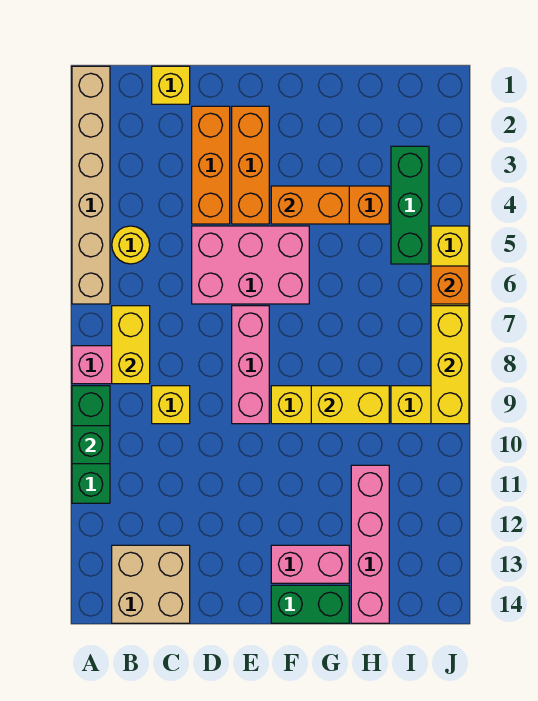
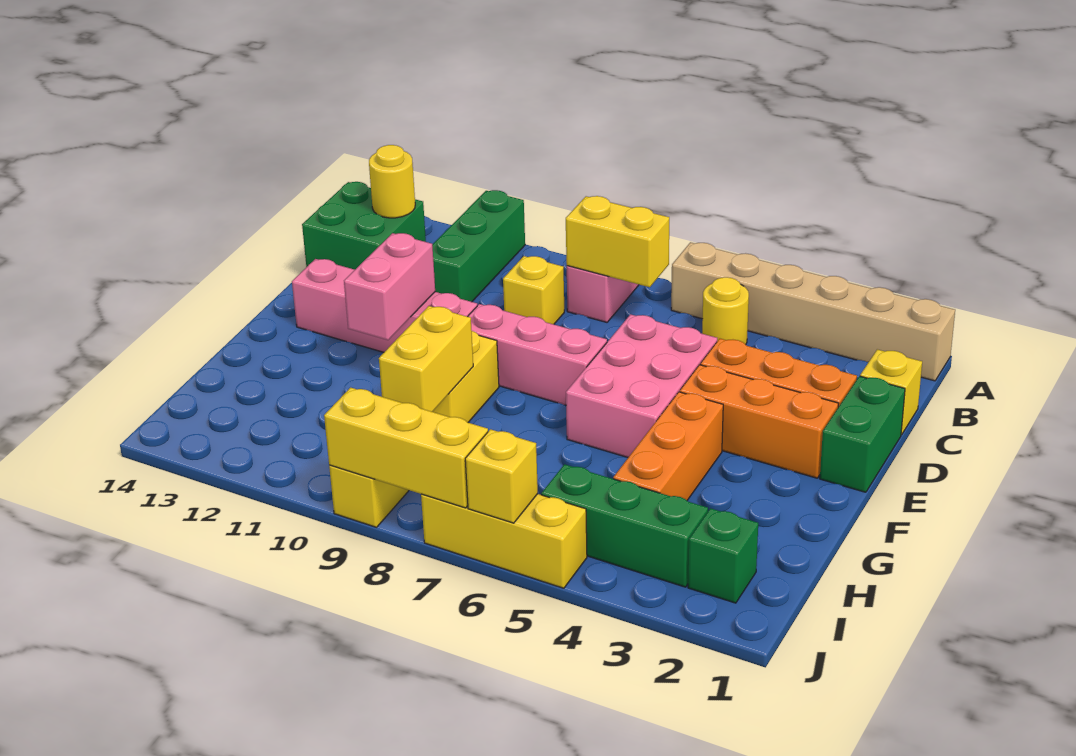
green brick A9:A11 level 1 -> green brick A11:C11 level 1
green brick A10 level 2 -> green brick I2 level 1
tan brick B13:C14 level 1 -> green brick B13:C14 level 1
none -> yellow round brick B13 level 2
orange brick F4:G4 level 2 -> none
pink brick F13:G13 level 1 -> pink brick E11:F11 level 2
green brick F14:G14 level 1 -> green brick D1:E1 level 1
pink brick H11:H14 level 1 -> pink brick E10:E13 level 1
orange brick J6 level 2 -> yellow brick J6 level 2

